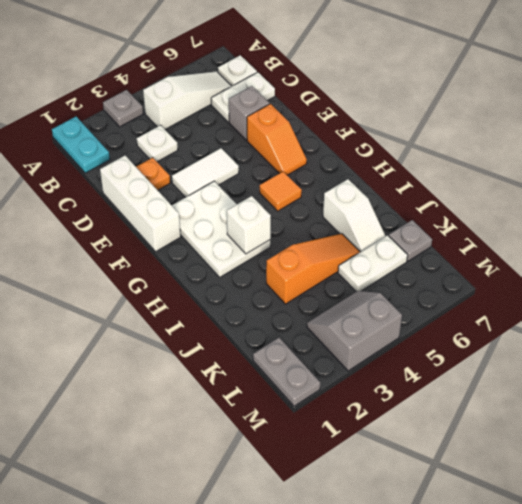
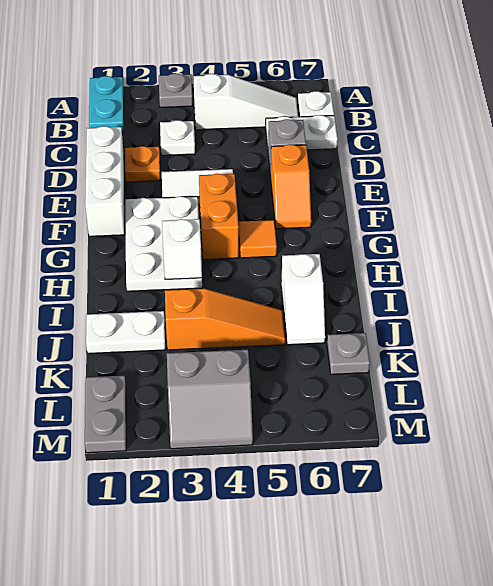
none -> orange brick F4:G4 level 1
white plate K5:K6 level 1 -> white plate J1:J2 level 1
grey slope L3:M4 level 1 top M -> grey slope L3:M4 level 1 top L

